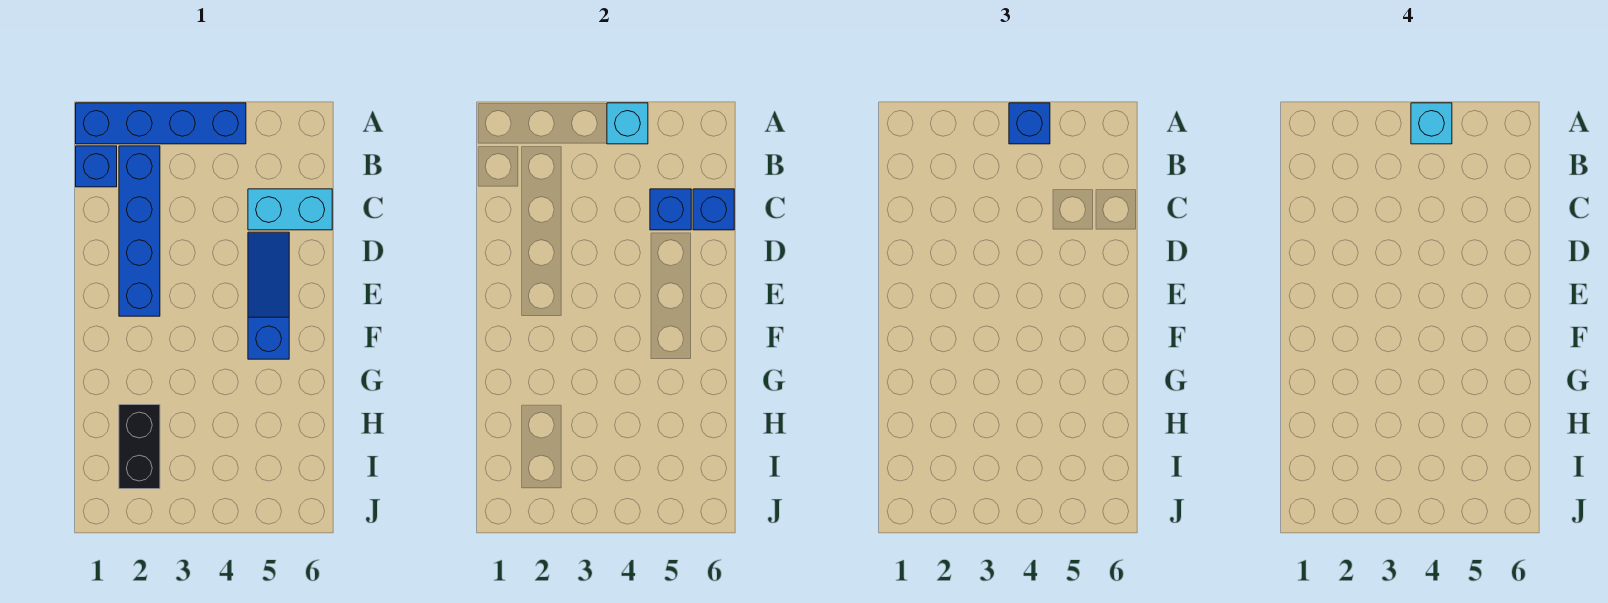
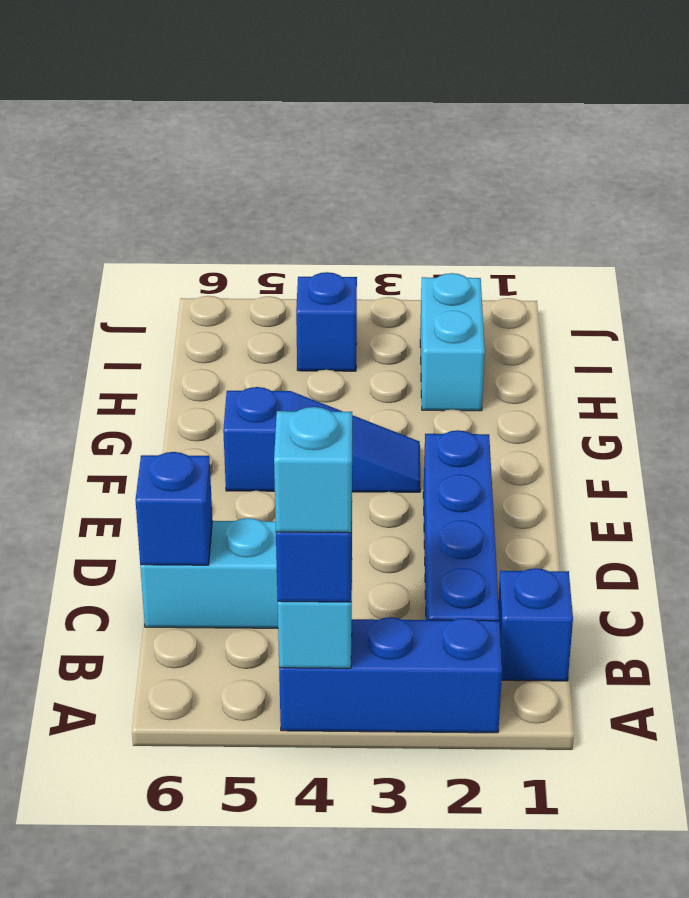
blue brick A1:A4 level 1 -> blue brick A2:A4 level 1
blue brick C5 level 2 -> blue brick I4 level 1
blue slope D5:F5 level 1 top F -> blue slope F3:F5 level 1 top 5
black brick H2:I2 level 1 -> cyan brick H2:I2 level 1

